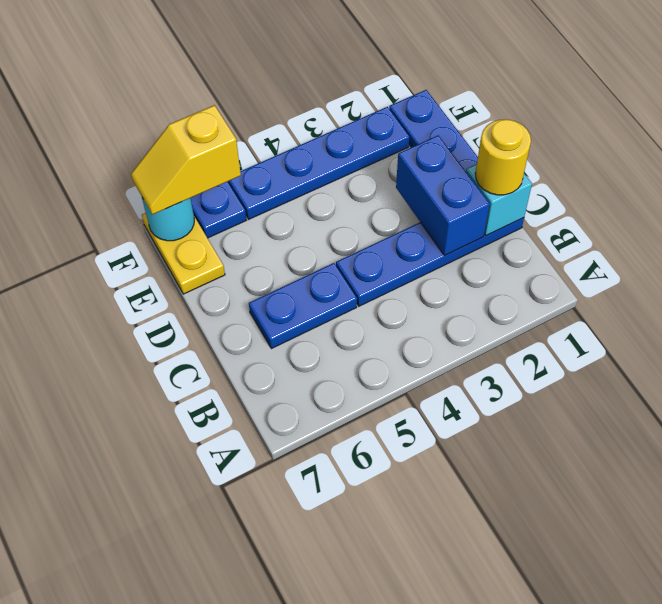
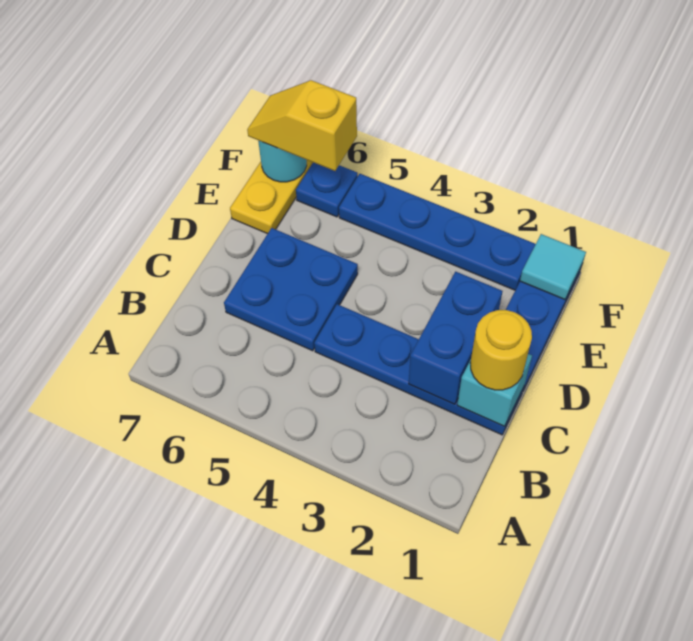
blue plate C5:C6 level 1 -> blue plate C5:D6 level 1
none -> cyan tile F1 level 2

